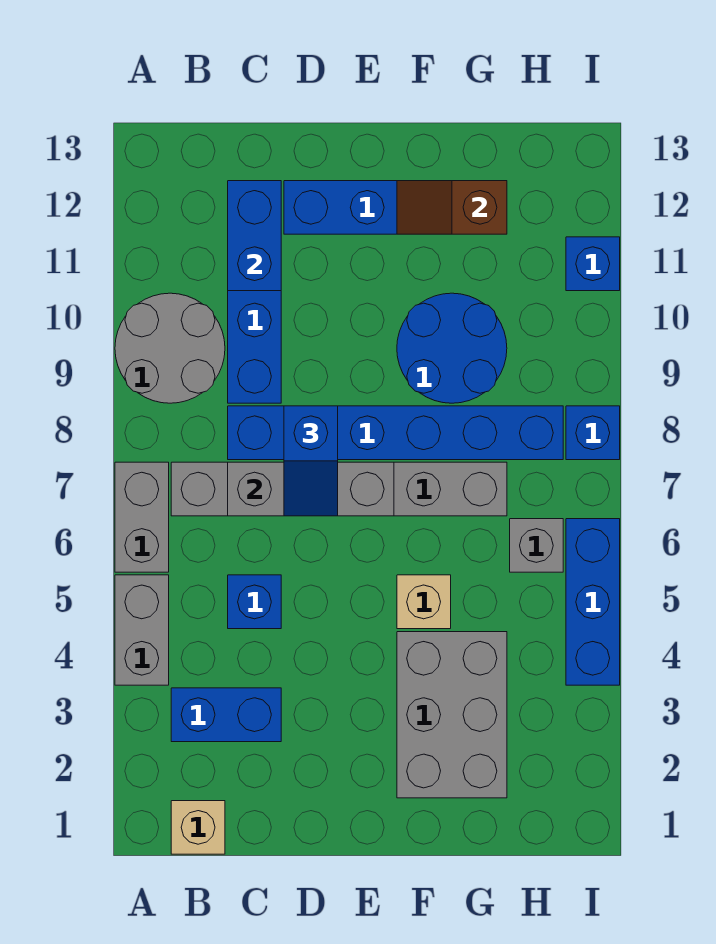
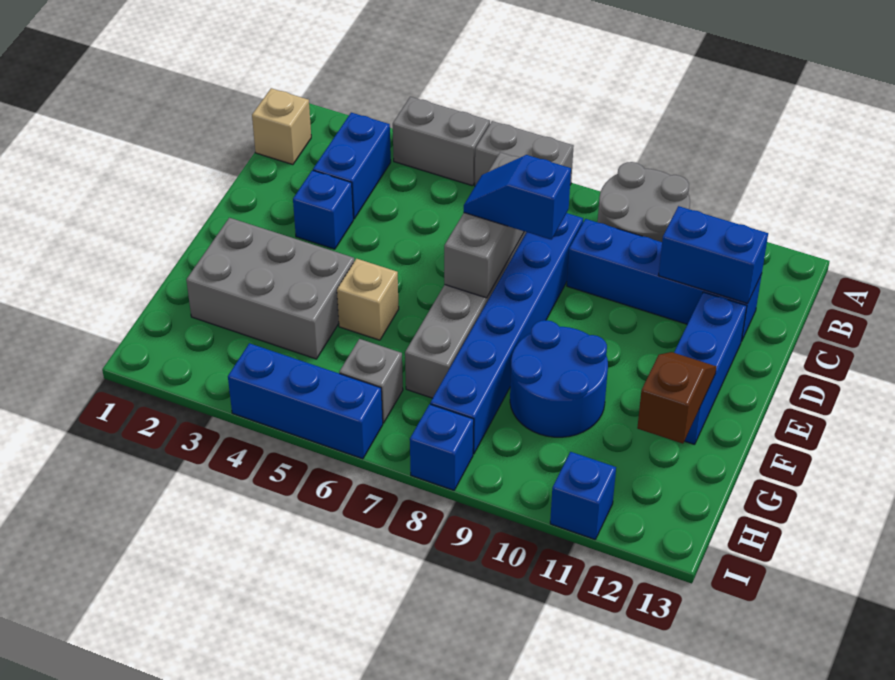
blue brick C5 level 1 -> blue brick D3 level 1

